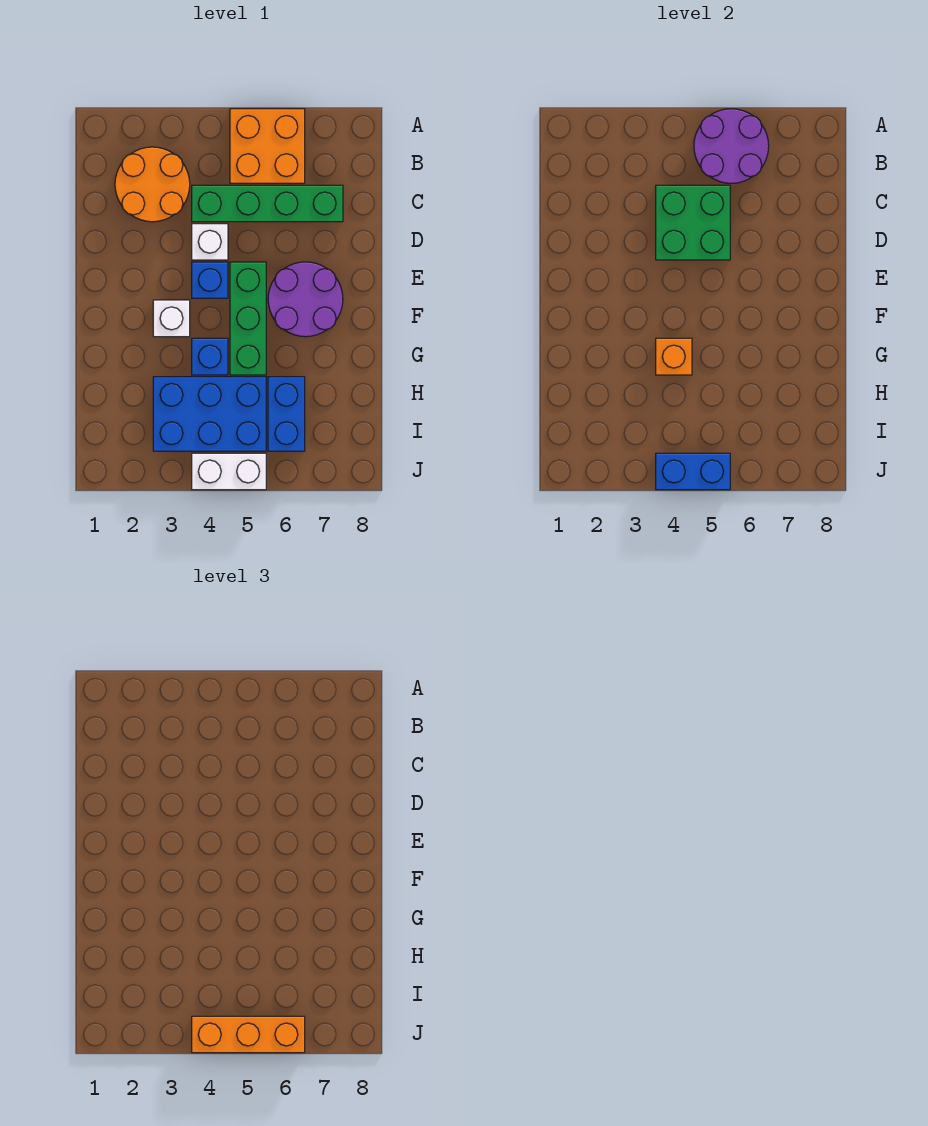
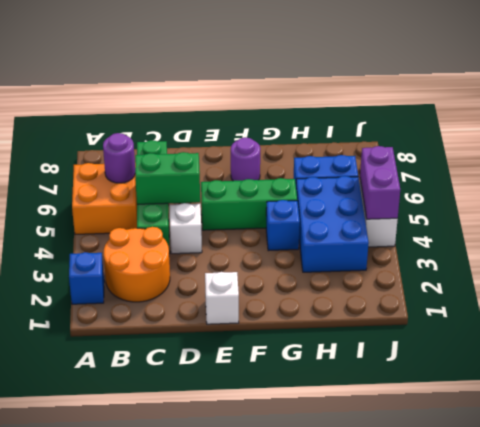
purple round brick A5:B6 level 2 -> purple round brick B6 level 2
green brick C4:D5 level 2 -> green brick C5:D5 level 2
blue brick E4 level 1 -> blue brick A2 level 1
purple round brick E6:F7 level 1 -> purple round brick F7 level 1
white brick F3 level 1 -> white brick E1 level 1
orange brick G4 level 2 -> none
blue brick J4:J5 level 2 -> purple brick J4:J5 level 2
orange brick J4:J6 level 3 -> none

